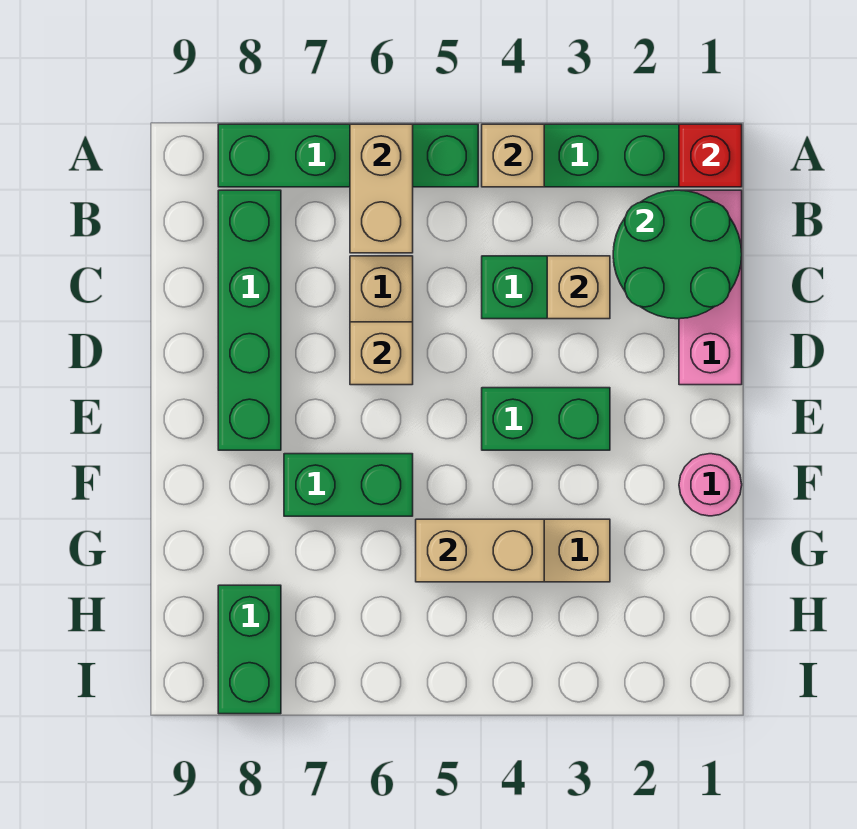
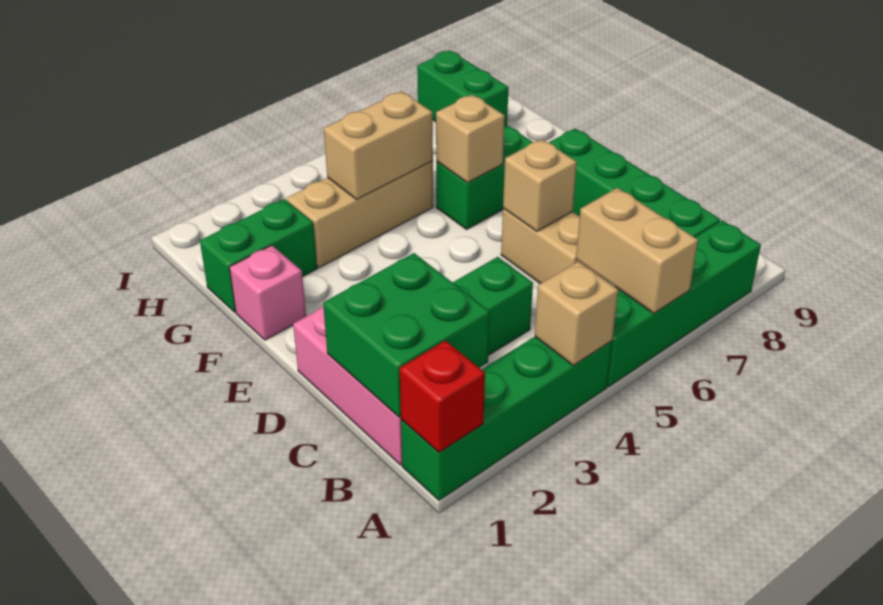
green round brick B1:C2 level 2 -> green brick B1:C2 level 2
tan brick C3 level 2 -> tan brick F6 level 2
green brick E3:E4 level 1 -> green brick G1:G2 level 1
pink round brick F1 level 1 -> pink brick F1 level 1

